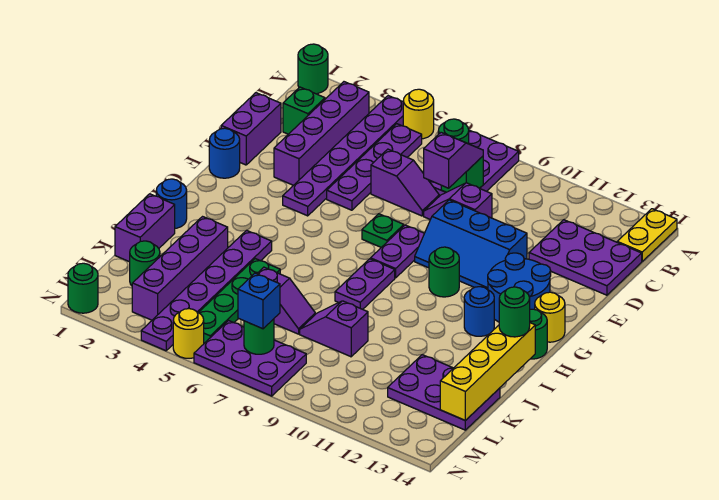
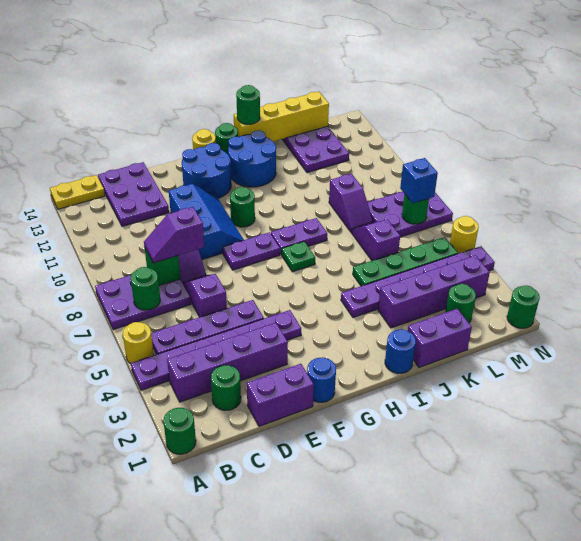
green brick C2 level 1 -> green round brick C2 level 1
green plate F7 level 1 -> green plate H7 level 1
blue round brick H12 level 1 -> blue round brick H12:I13 level 1
purple plate M6:N8 level 1 -> purple plate L7:N8 level 1

